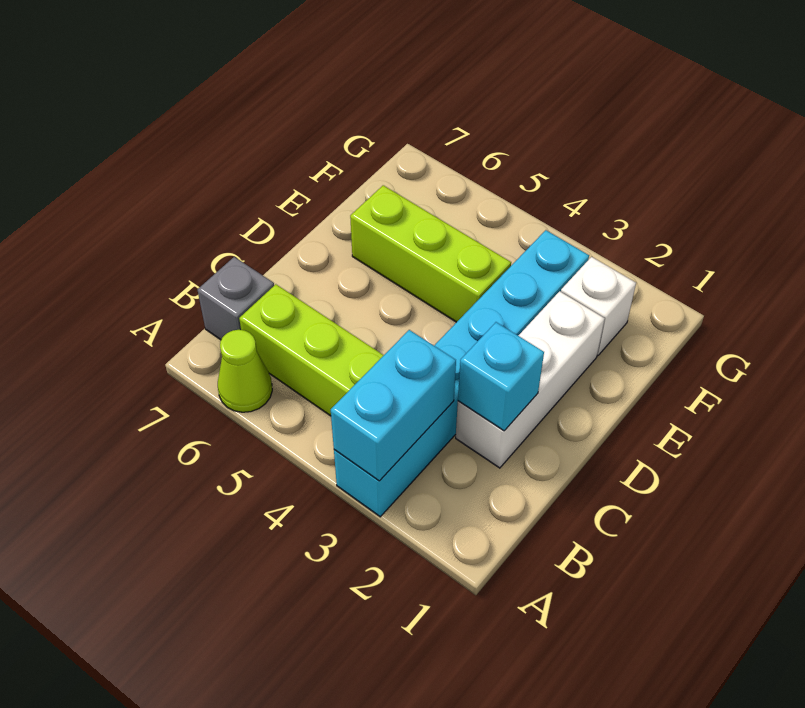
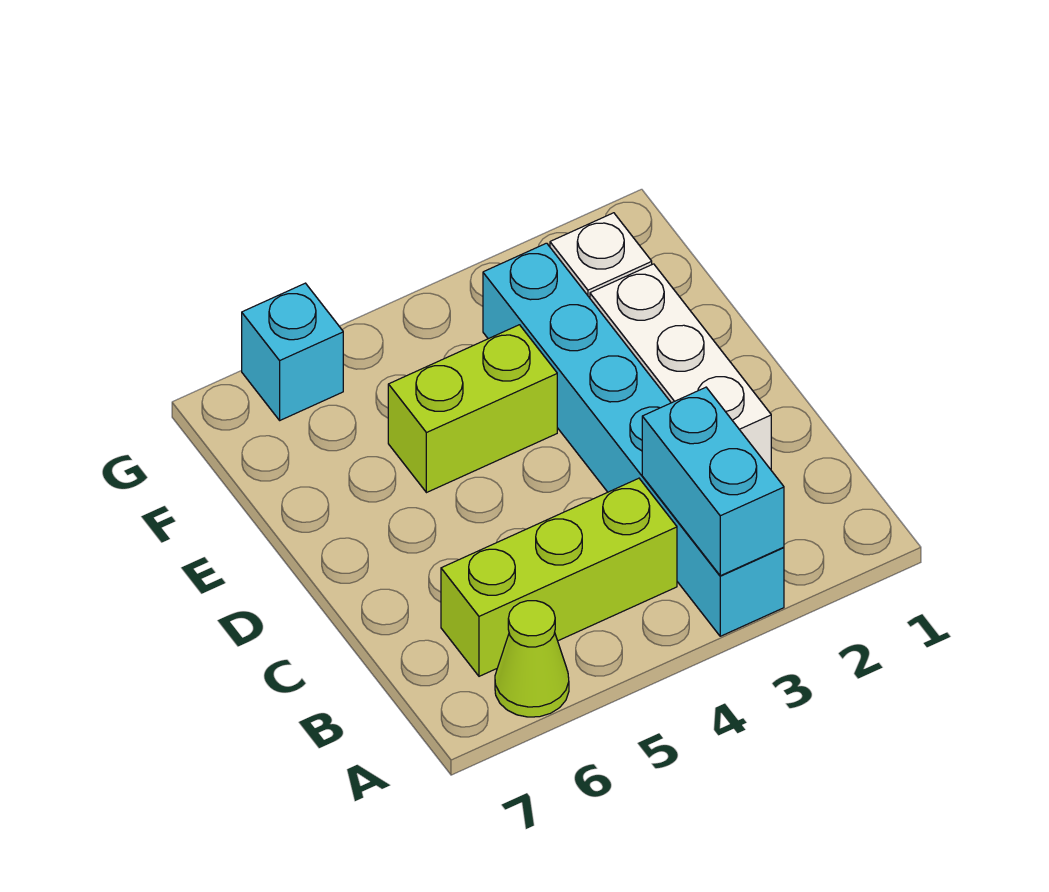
grey brick B7 level 1 -> none
cyan brick C2 level 2 -> cyan brick G6 level 1
lime brick E4:E6 level 1 -> lime brick E4:E5 level 1

